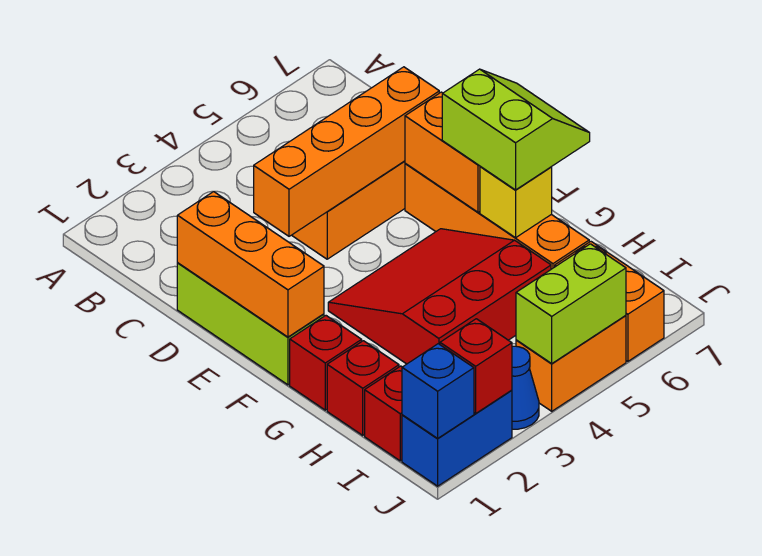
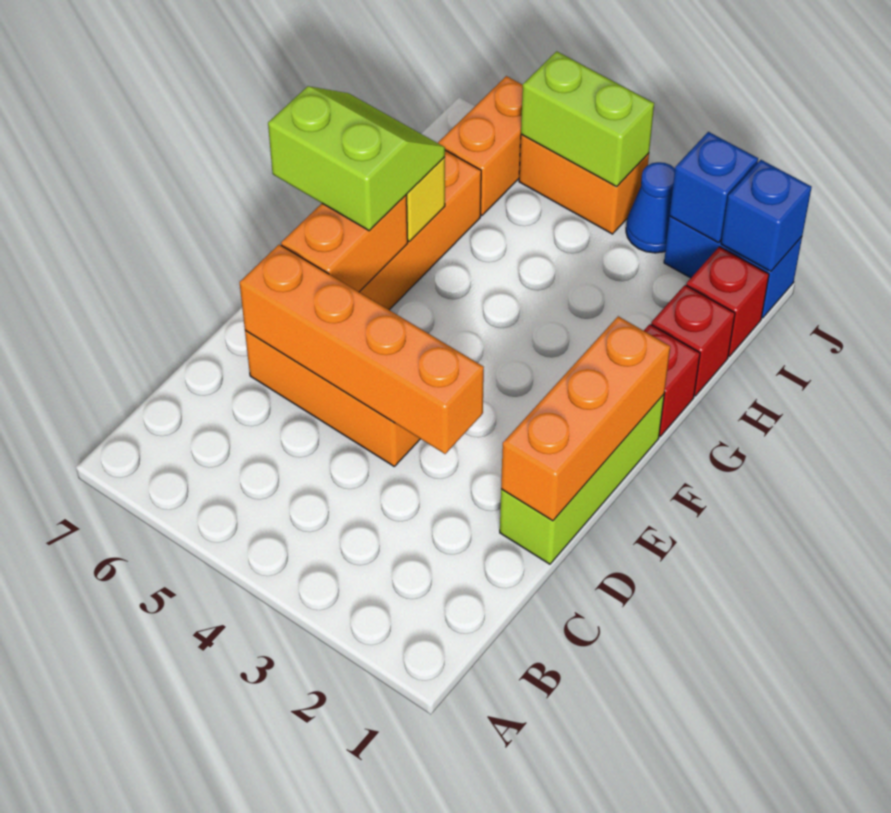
red slope F3:H5 level 1 top H -> none
lime slope F6:G7 level 3 top 6 -> lime slope F6:G7 level 3 top F
red brick J2 level 2 -> blue brick J2 level 2

